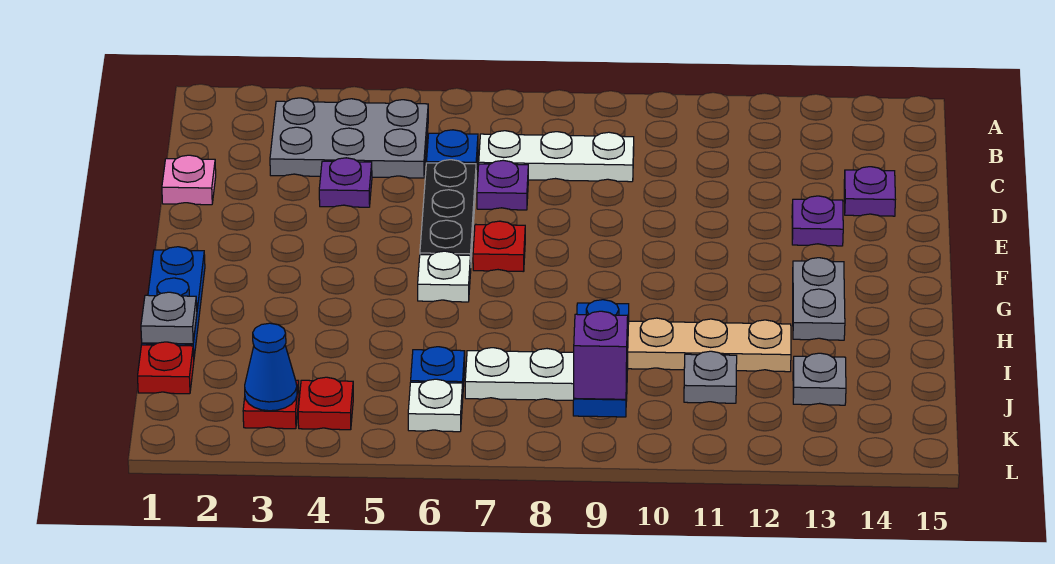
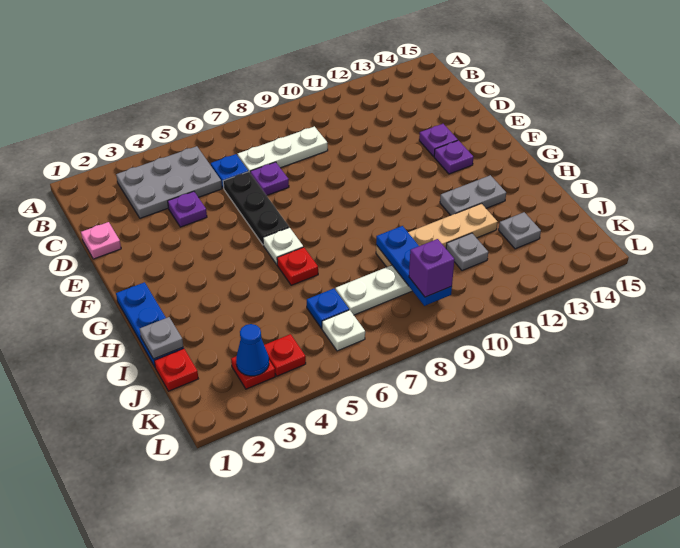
purple plate D14 level 1 -> purple plate F13 level 1
red plate F7 level 1 -> red plate H6 level 1
grey plate G13:H13 level 1 -> grey plate H12:H13 level 1

